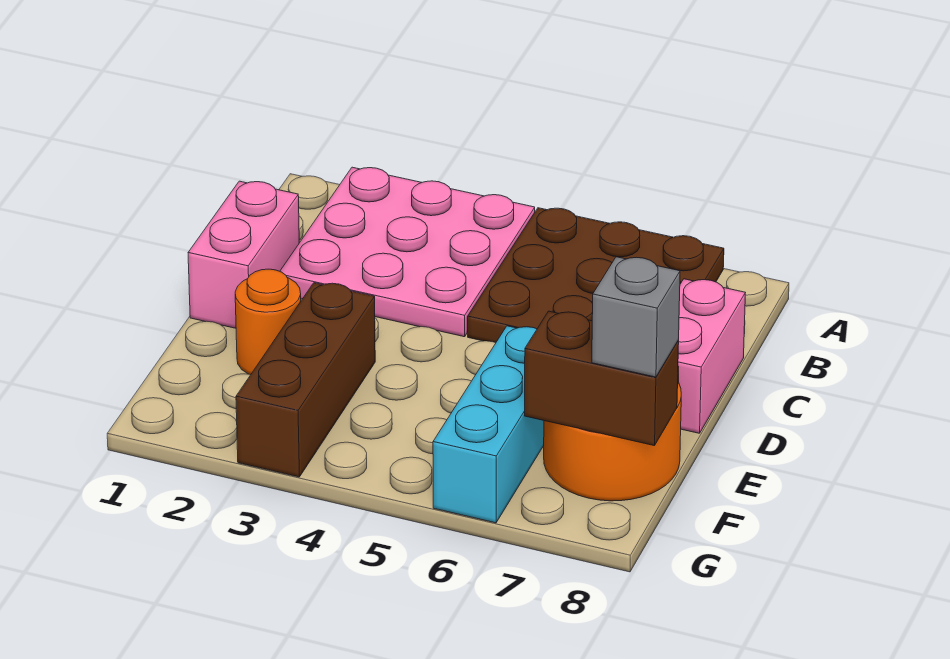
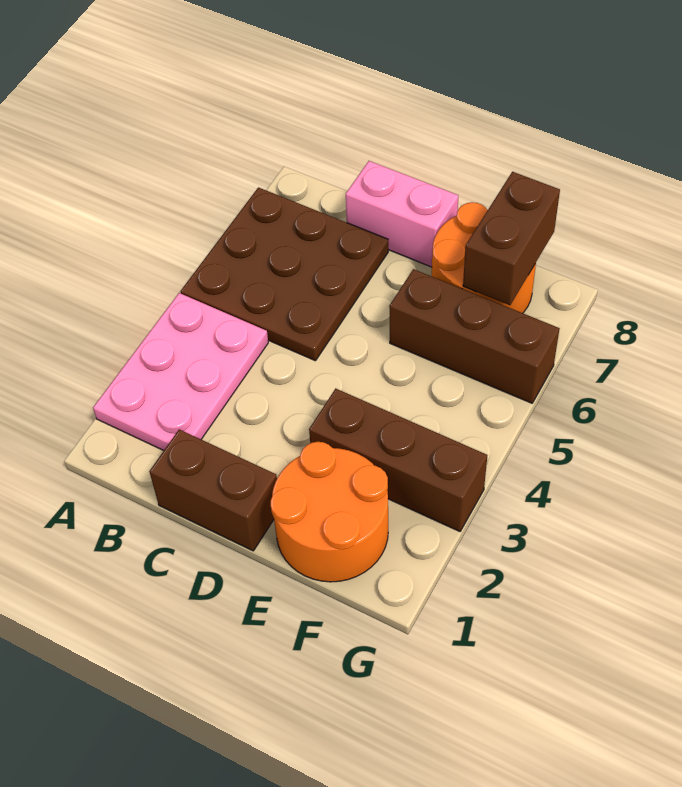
pink plate A2:C4 level 1 -> pink plate A2:B4 level 1
pink brick C1:D1 level 1 -> brown brick C1:D1 level 1
orange round brick E2 level 1 -> orange round brick E1:F2 level 1
cyan brick E6:G6 level 1 -> brown brick E6:G6 level 1
grey brick F8 level 3 -> none

